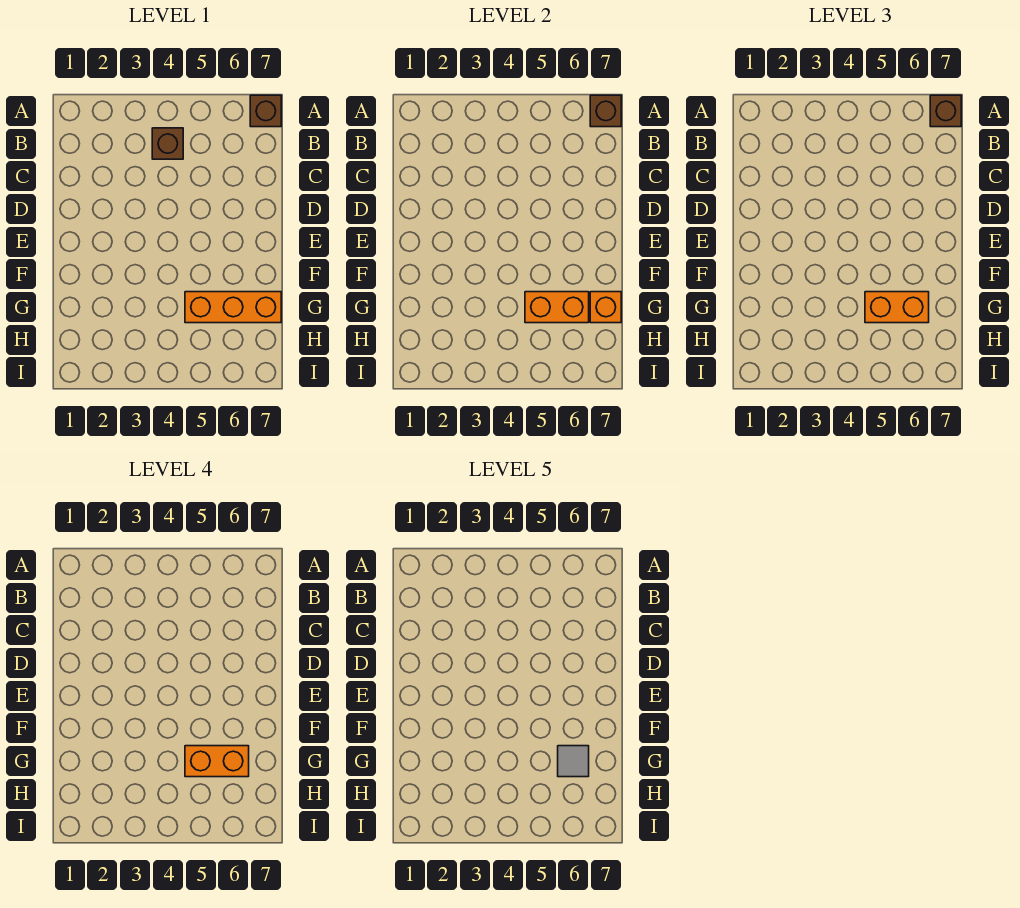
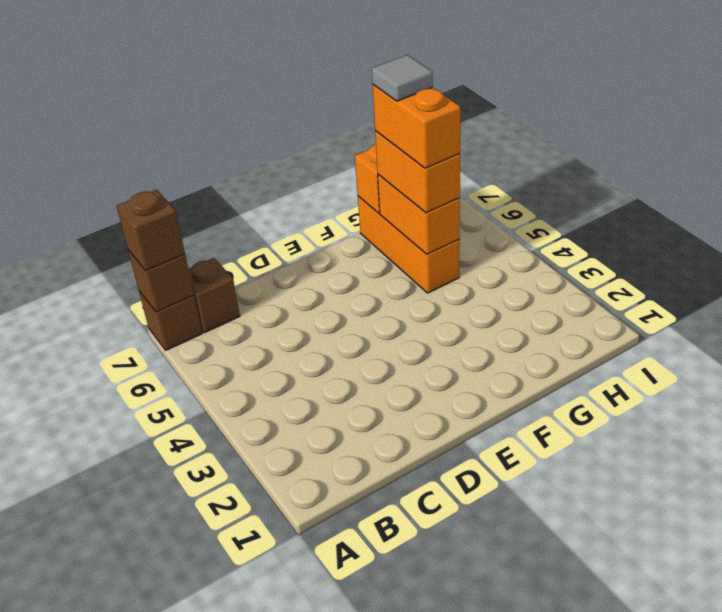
brown brick B4 level 1 -> brown brick B7 level 1

